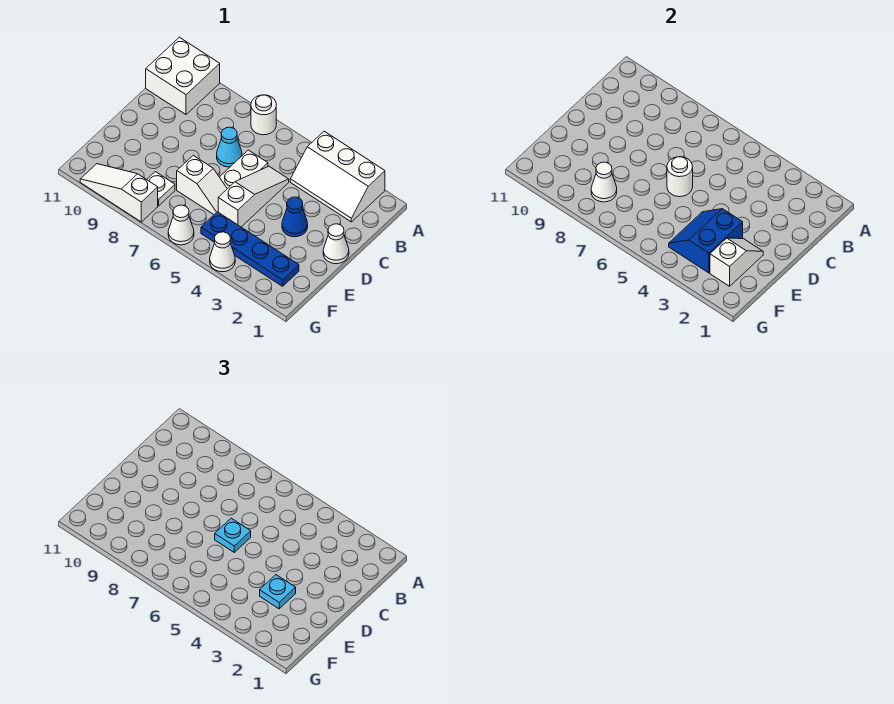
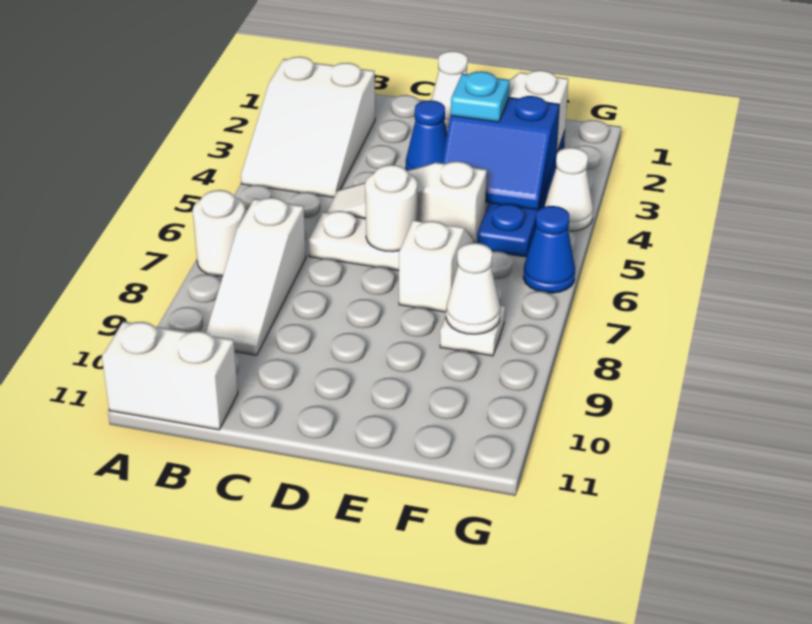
white slope A2:B4 level 1 top A -> white slope A2:B4 level 1 top 2
white brick A10:B11 level 1 -> white brick A11:B11 level 1
cyan cone C7 level 1 -> none
cyan plate D6 level 3 -> none
white cone G6 level 1 -> blue cone G6 level 1
white slope G8:G10 level 1 top 8 -> white slope B7:B9 level 1 top 7

